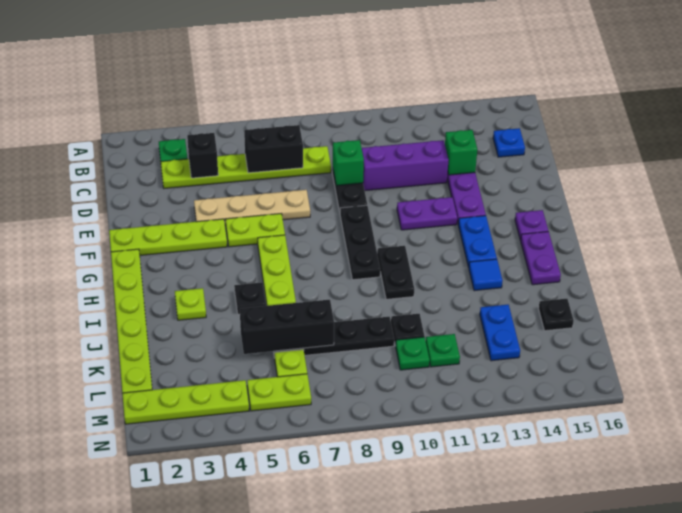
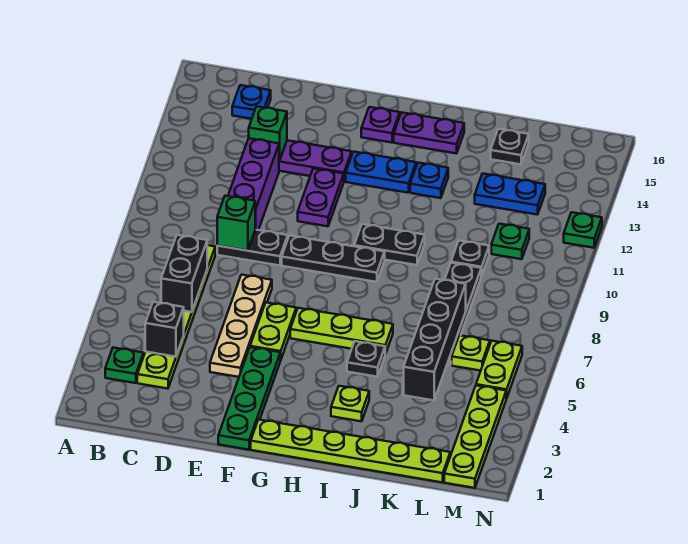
lime plate F1:F4 level 1 -> green plate F1:F4 level 1
blue tile I13 level 1 -> blue plate I13 level 1
black brick K5:K7 level 2 -> black brick K4:K7 level 2
green plate L10 level 1 -> green plate N12 level 1

